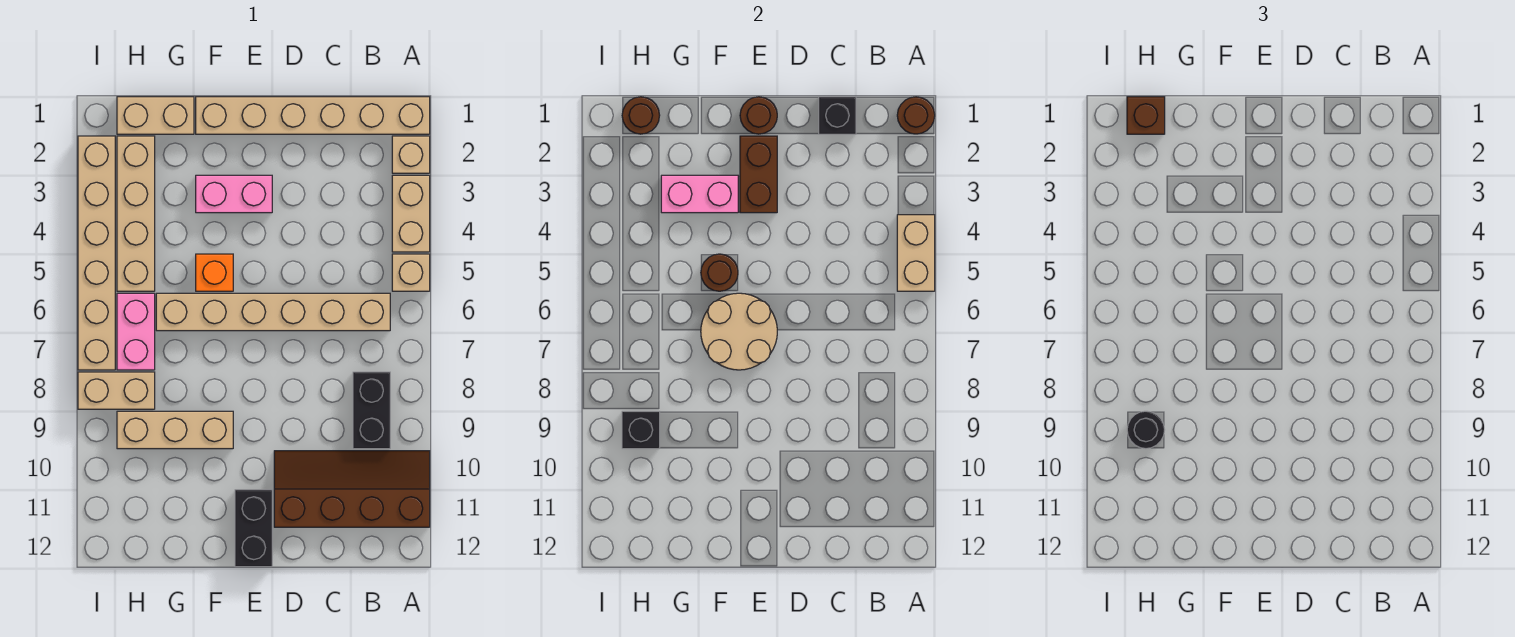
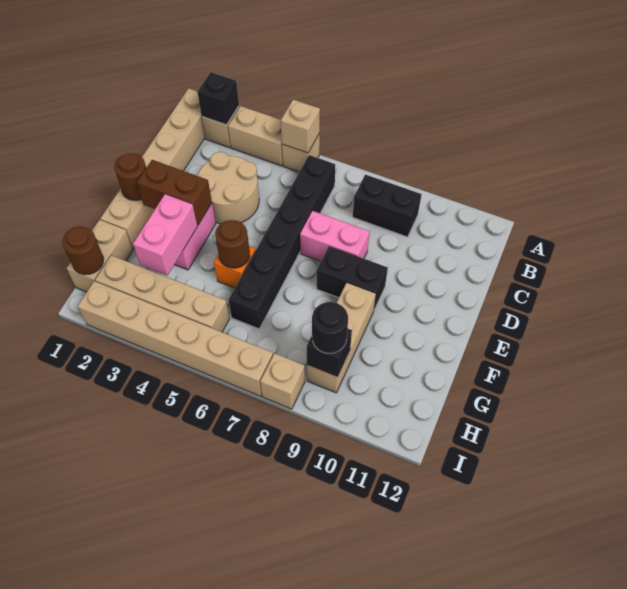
brown round brick A1 level 2 -> none
tan brick A4:A5 level 2 -> tan brick A5 level 2
brown slope A10:D11 level 1 top 11 -> none
tan brick B6:G6 level 1 -> black brick B6:G6 level 1
black brick C1 level 2 -> black brick A2 level 2
tan round brick E6:F7 level 2 -> tan round brick C3:D4 level 1
black brick E11:E12 level 1 -> black brick E8:E9 level 1
brown brick H1 level 3 -> none
pink brick H6:H7 level 1 -> pink brick D7:D8 level 1
tan brick H8:I8 level 1 -> tan brick I8 level 1

